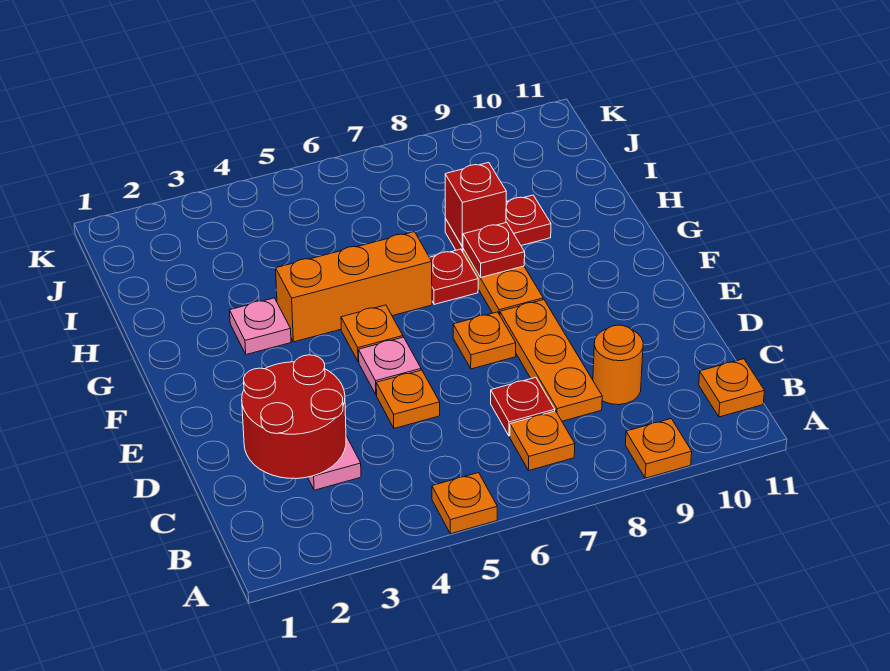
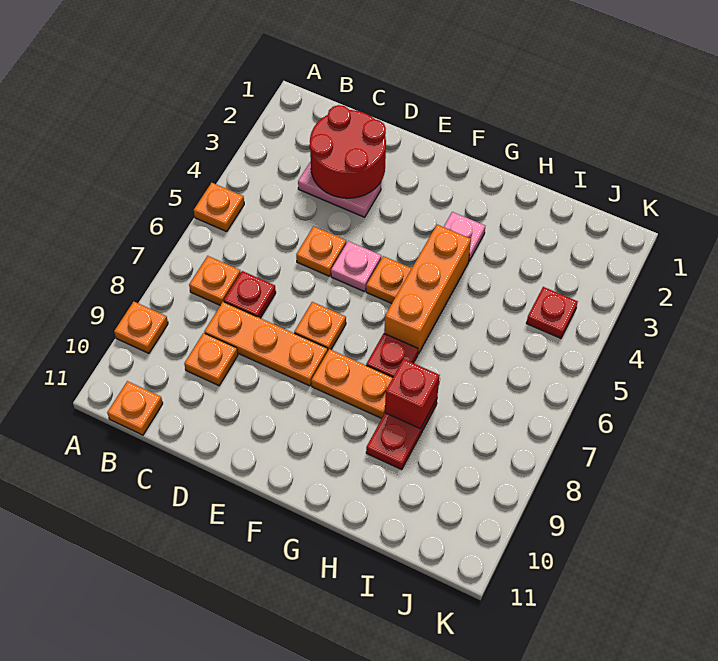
orange round brick C9 level 1 -> orange plate C9 level 1
red plate G8 level 2 -> red plate J4 level 1

